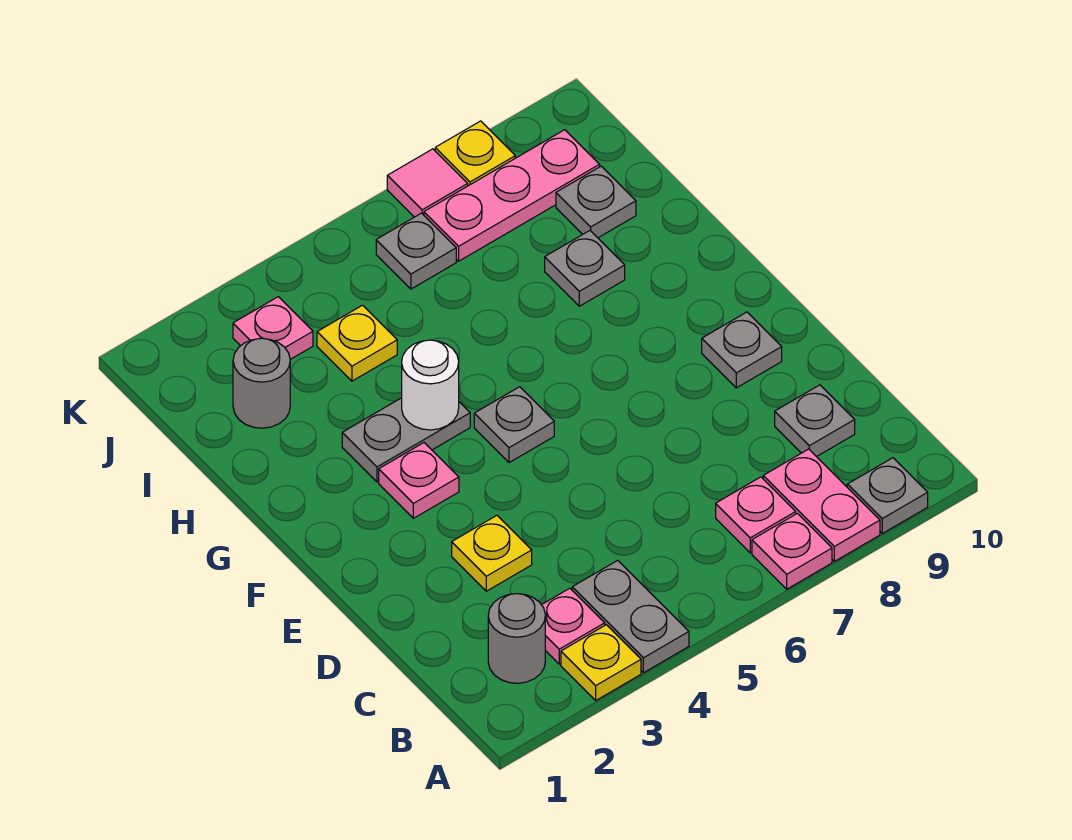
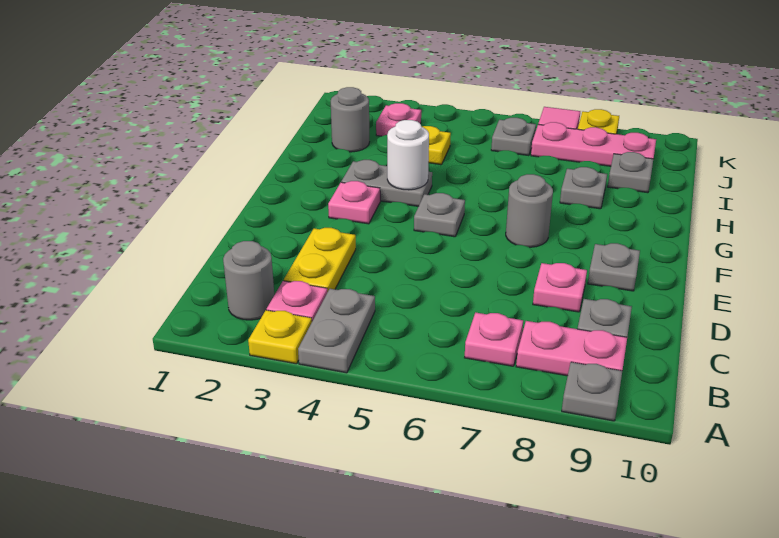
pink plate A7 level 1 -> pink plate D8 level 1
pink plate A8:B8 level 1 -> pink plate B8:B9 level 1
yellow plate D3 level 1 -> yellow plate C3:D3 level 1
none -> grey round brick F7 level 1

